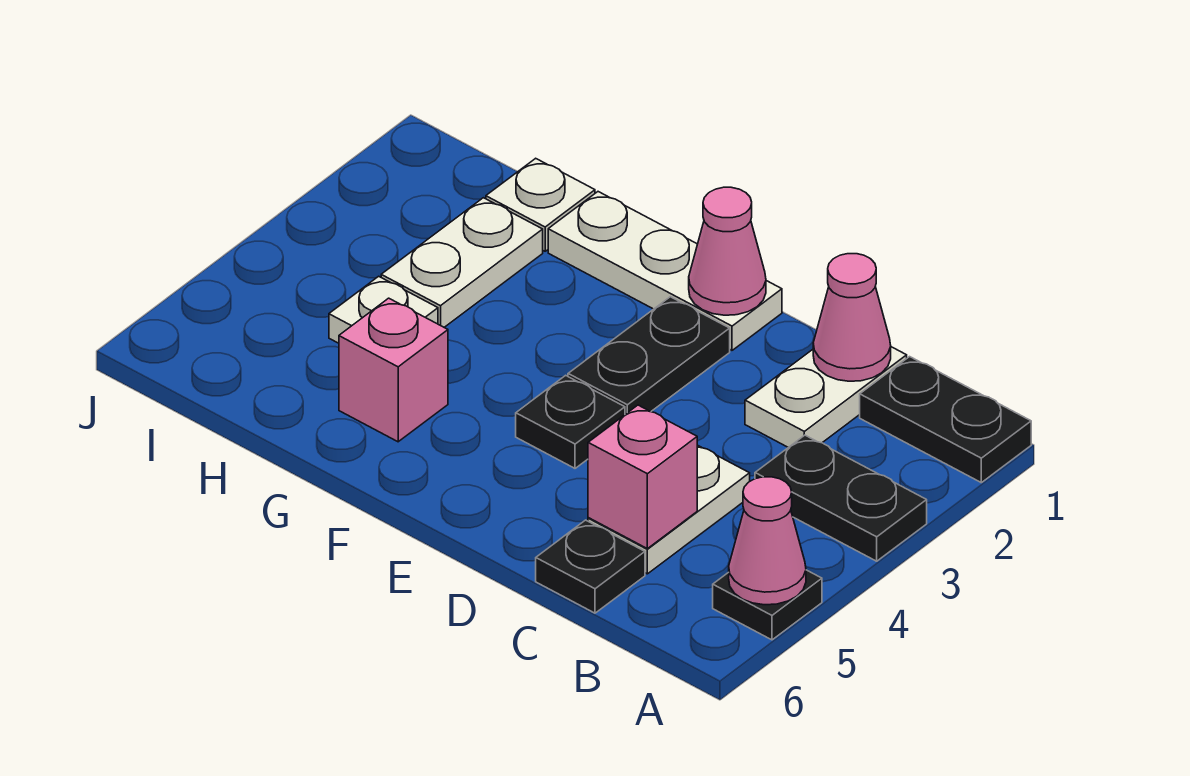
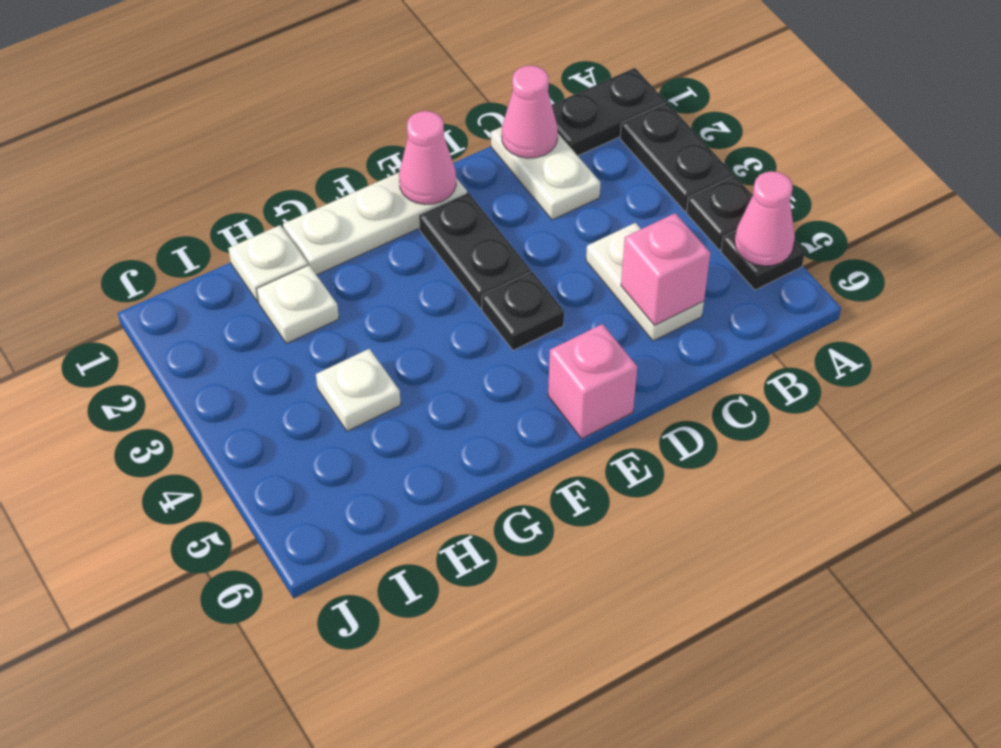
black plate A3:B3 level 1 -> black plate A2:A3 level 1
black plate C6 level 1 -> black plate A4 level 1
pink brick G5 level 1 -> pink brick E6 level 1
white plate H2:H3 level 1 -> white plate H2 level 1

